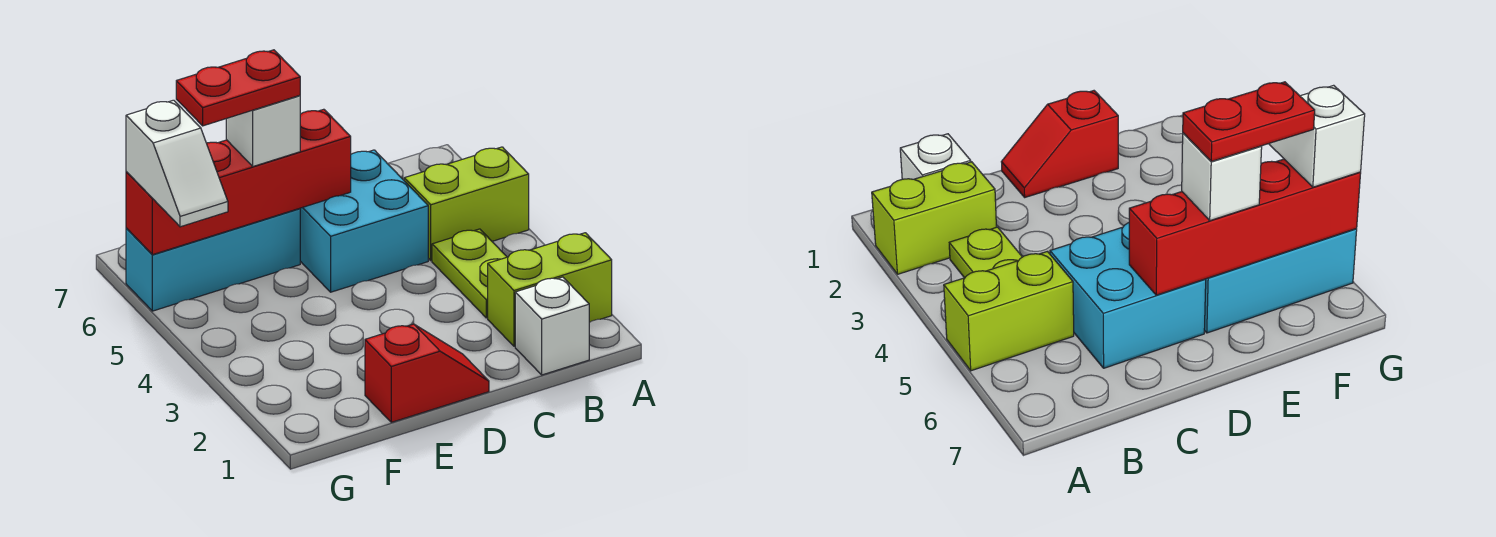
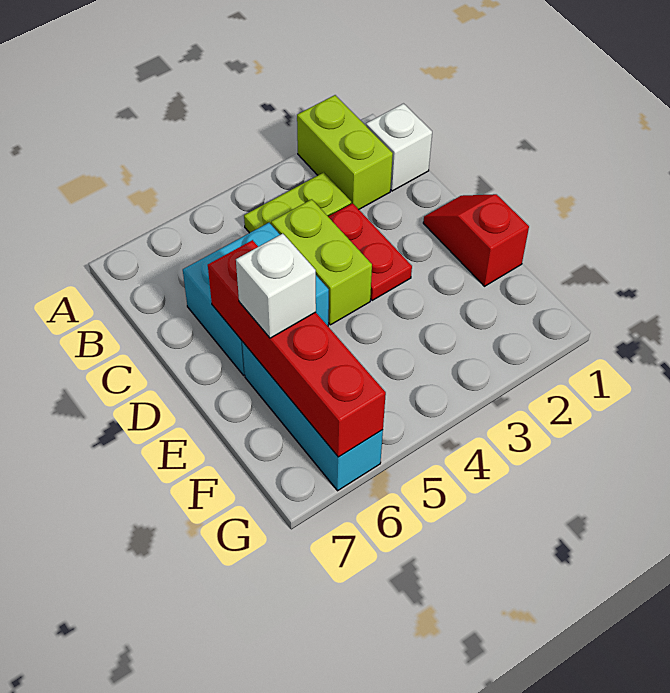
lime brick A5:B5 level 1 -> lime brick C4:D4 level 1
red plate E6:F6 level 4 -> red plate C3:D3 level 1
white slope G5:G6 level 3 top 6 -> none

